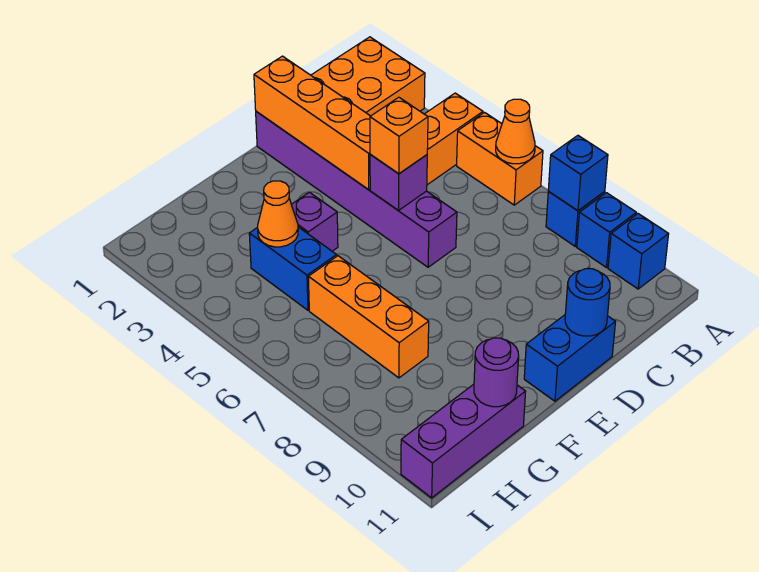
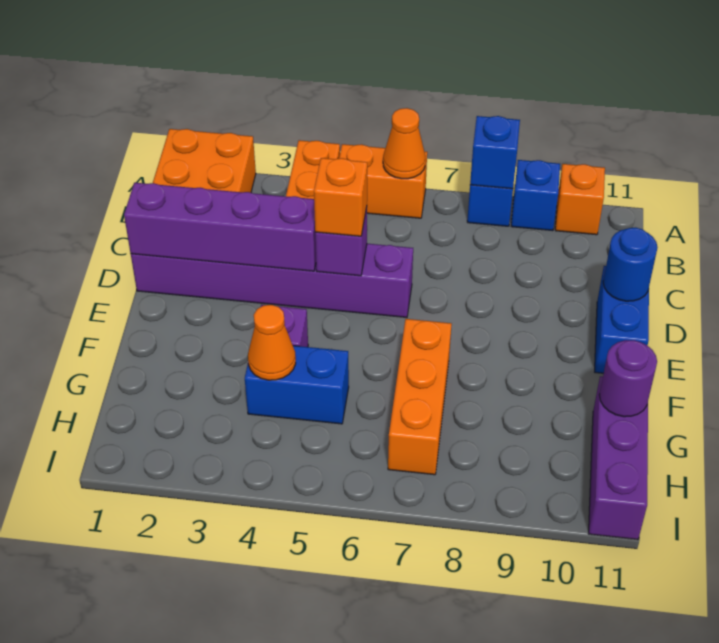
blue brick A10 level 1 -> orange brick A10 level 1
orange brick D1:D4 level 2 -> purple brick D1:D4 level 2
orange brick G6:G8 level 1 -> orange brick F7:H7 level 1

